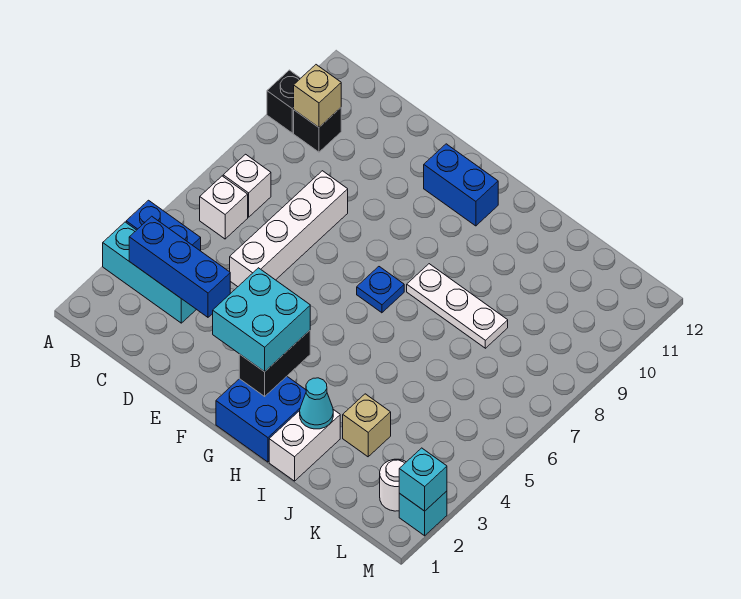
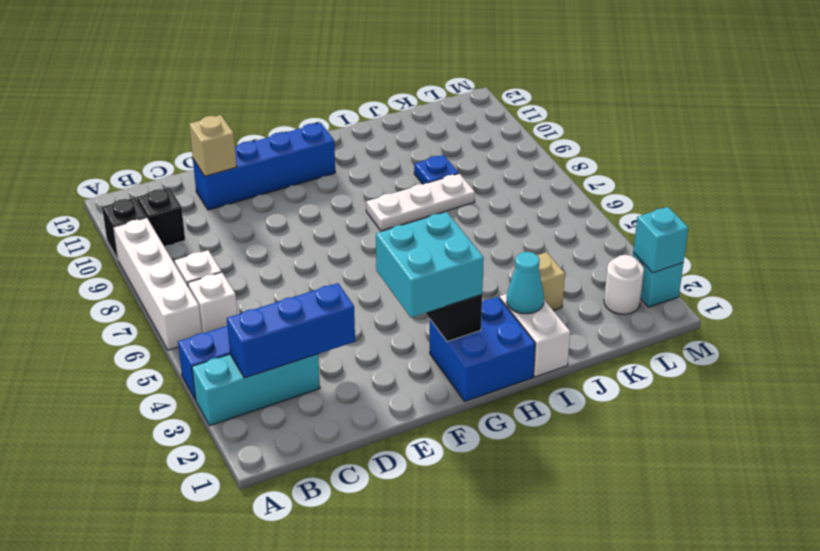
tan brick B10 level 2 -> tan brick D11 level 2
white brick D5:D8 level 1 -> white brick A6:A9 level 1
blue brick F11:G11 level 1 -> blue brick D11:G11 level 1
blue plate G7 level 1 -> blue plate J9 level 1

